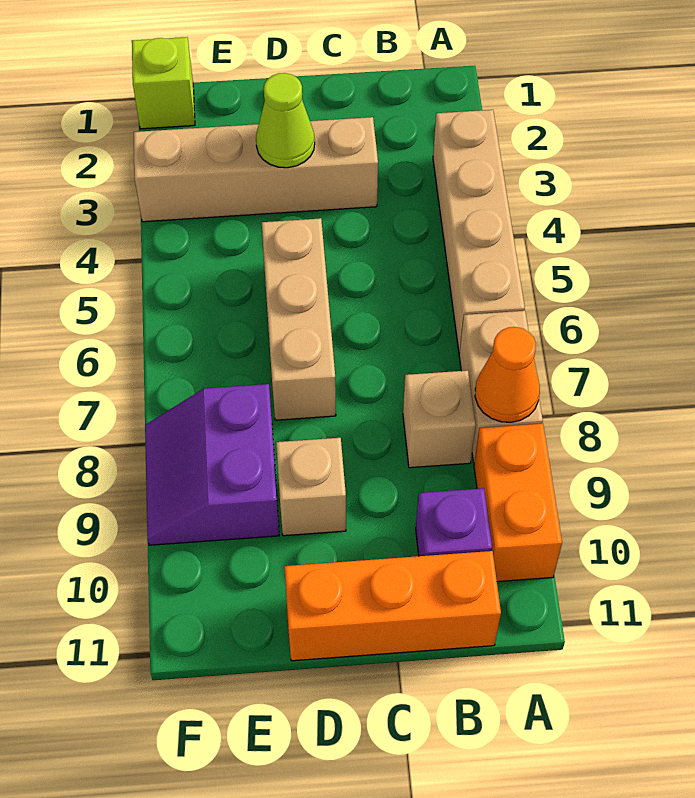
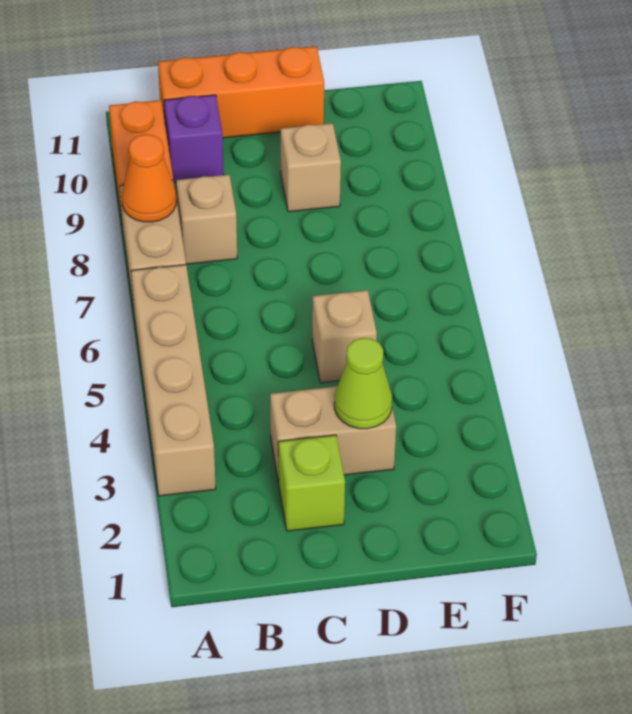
tan brick C3:F3 level 1 -> tan brick C3:D3 level 1
tan brick D5:D7 level 1 -> tan brick D5 level 1
purple slope E8:F9 level 1 top E -> none
lime brick F1 level 1 -> lime brick C2 level 1

